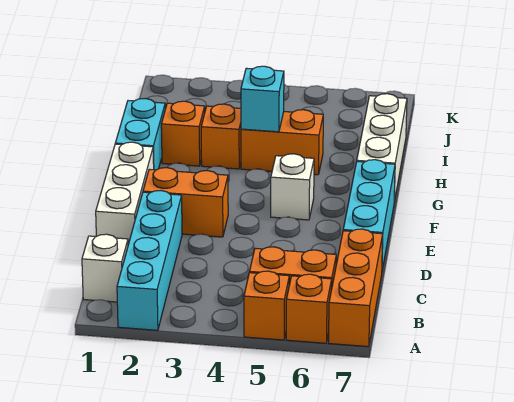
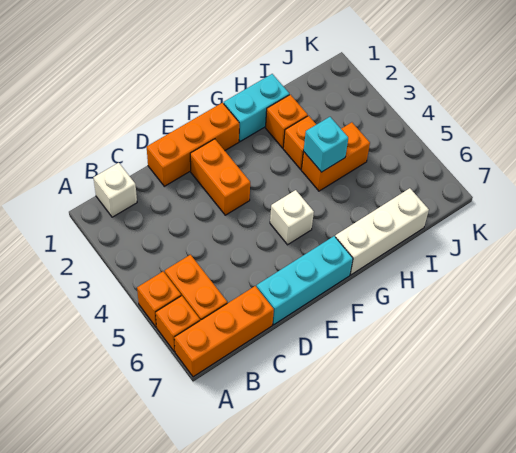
cyan brick A2:D2 level 1 -> none
white brick D1:F1 level 1 -> orange brick D1:F1 level 1
orange brick H4:H5 level 1 -> orange brick H4:I4 level 1

